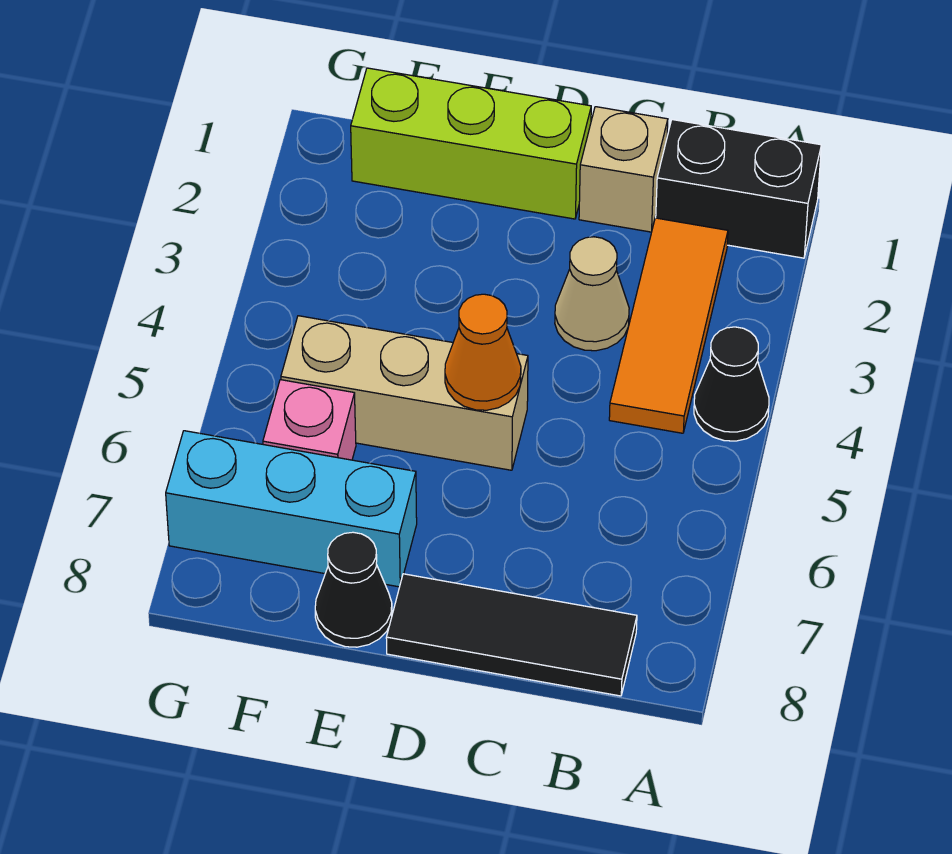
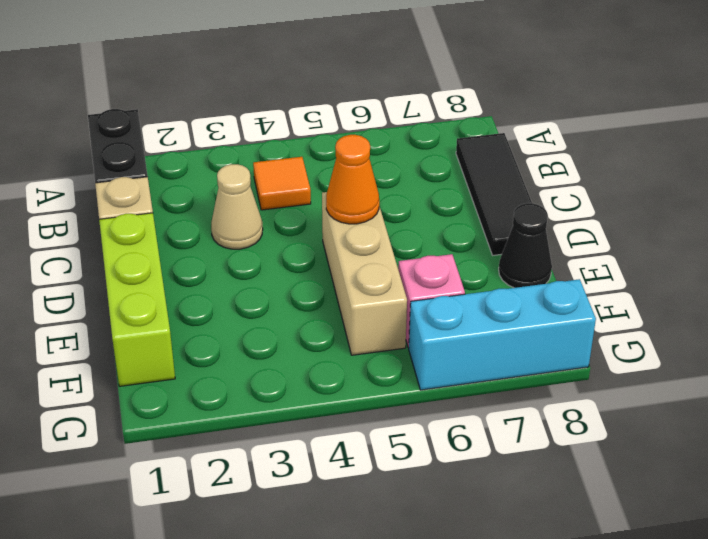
black cone A4 level 1 -> none
orange tile B2:B4 level 1 -> orange tile B4 level 1
cyan brick E7:G7 level 1 -> cyan brick G6:G8 level 1

